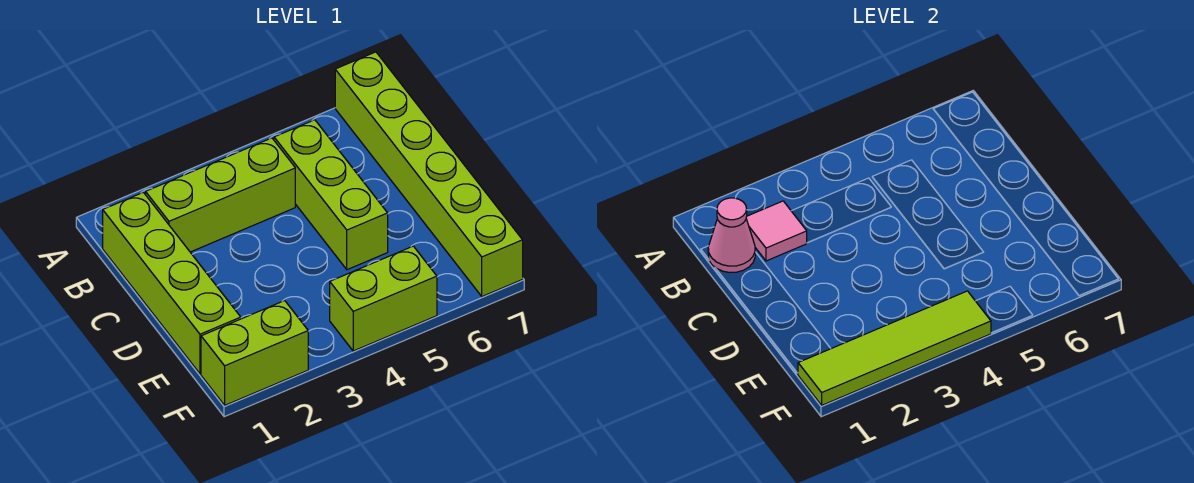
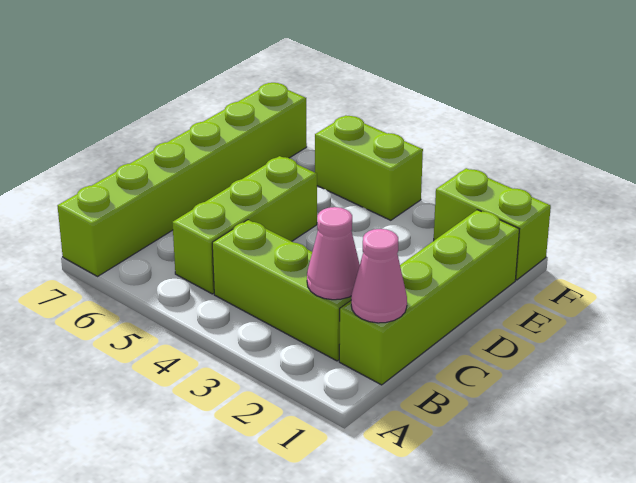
pink tile B2 level 2 -> pink cone B2 level 2
lime tile F1:F4 level 2 -> none

